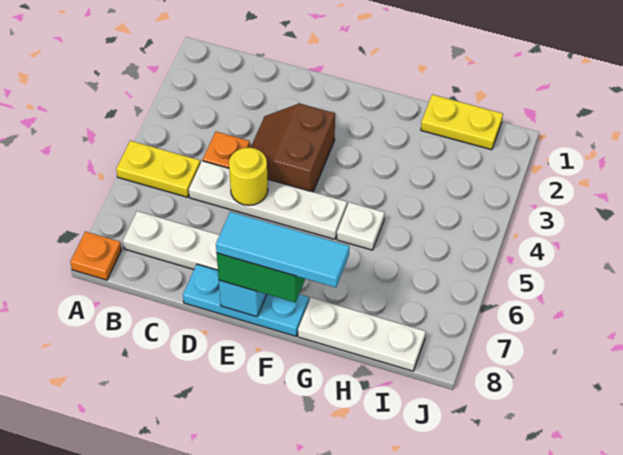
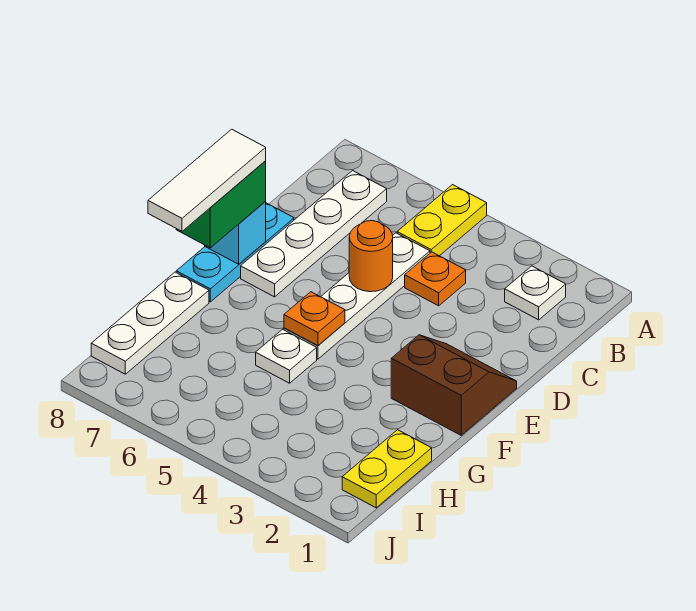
orange plate A8 level 1 -> orange plate F5 level 2
none -> white plate B2 level 1
brown slope D3:E4 level 1 top E -> brown slope E1:F2 level 1 top F
yellow round brick D5 level 2 -> orange round brick D5 level 2
cyan tile E8:G8 level 4 -> white tile E8:G8 level 4

